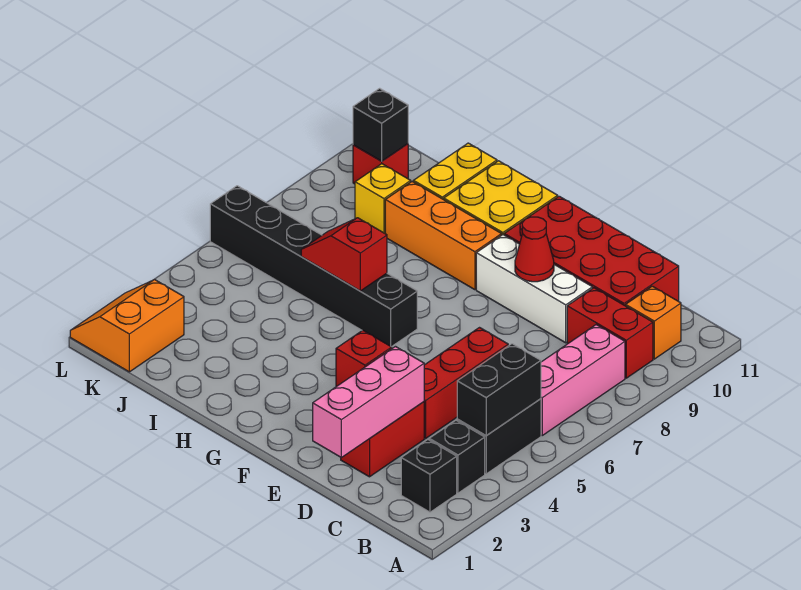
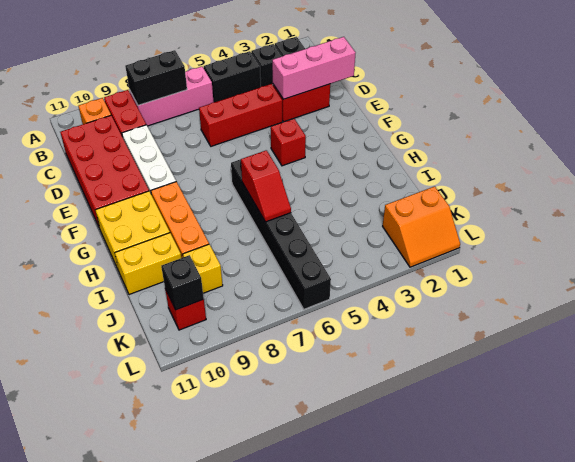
black brick B4:B5 level 2 -> black brick B7:B8 level 2
red cone E9 level 2 -> none

